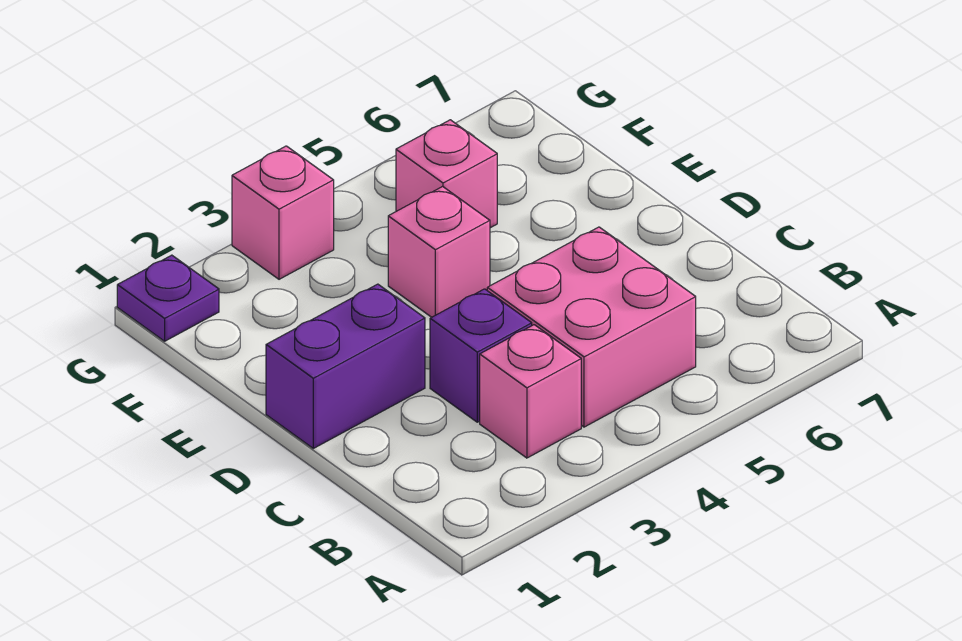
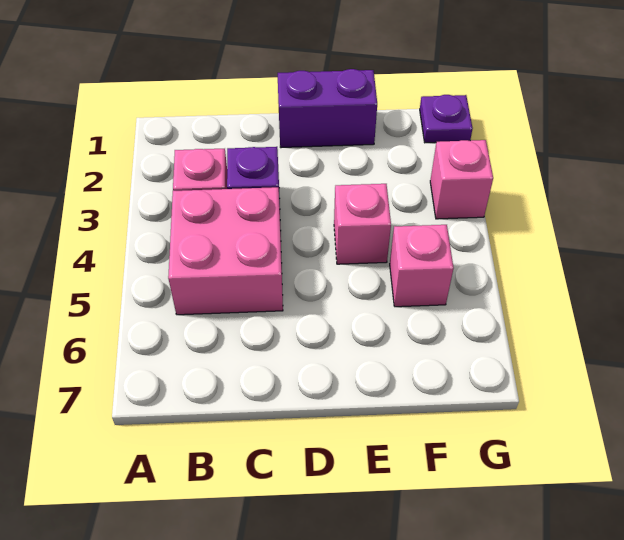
purple brick D1:D2 level 1 -> purple brick D1:E1 level 1

